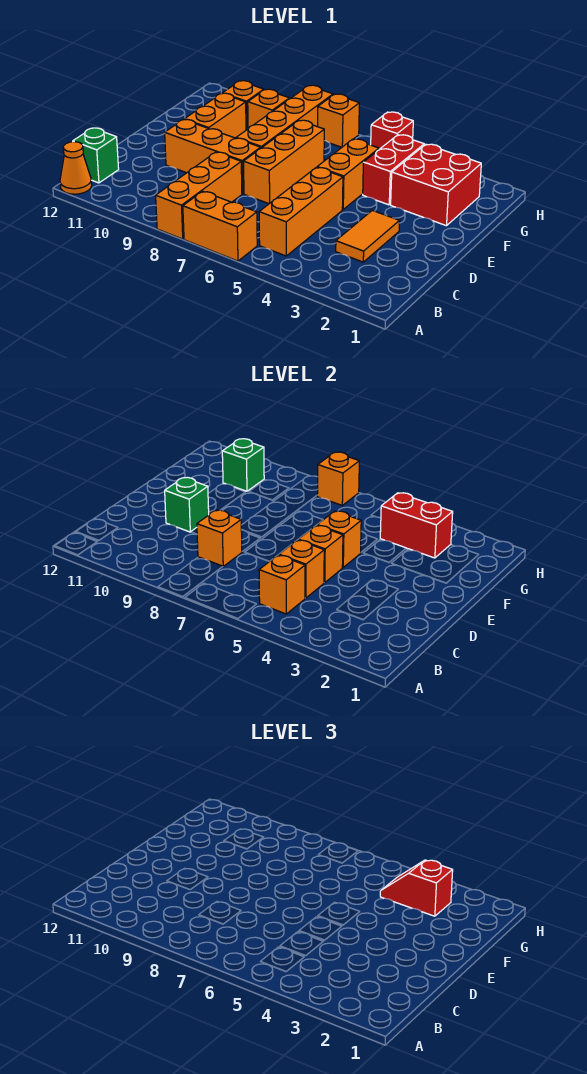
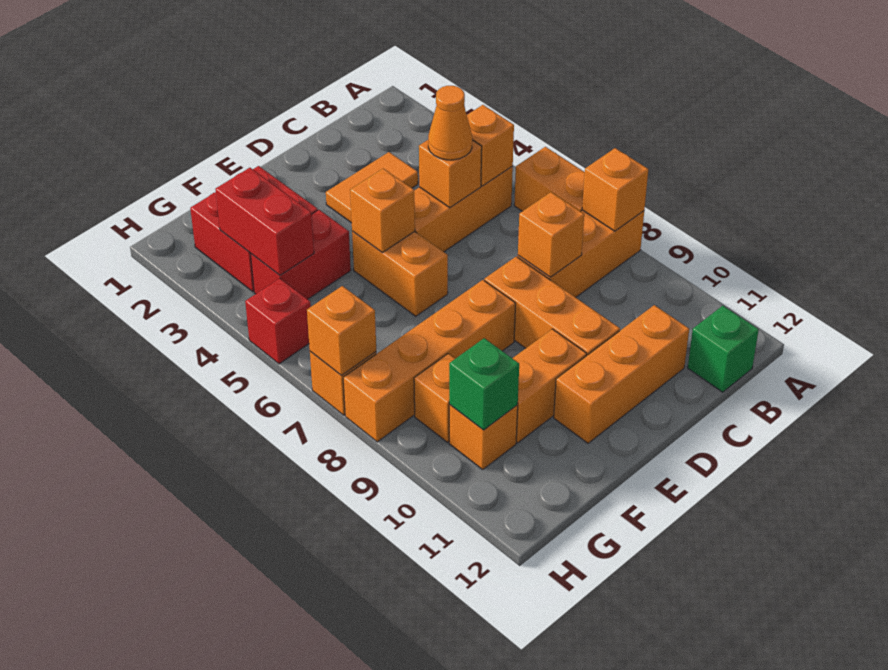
orange cone A12 level 1 -> orange cone C5 level 3
orange brick D5 level 2 -> orange brick A8 level 2
orange brick D7:F7 level 1 -> orange brick C11:E11 level 1
green brick D10 level 2 -> none
orange brick E5:F5 level 1 -> orange brick E5:E6 level 1
red slope G3:G4 level 3 top 3 -> none

